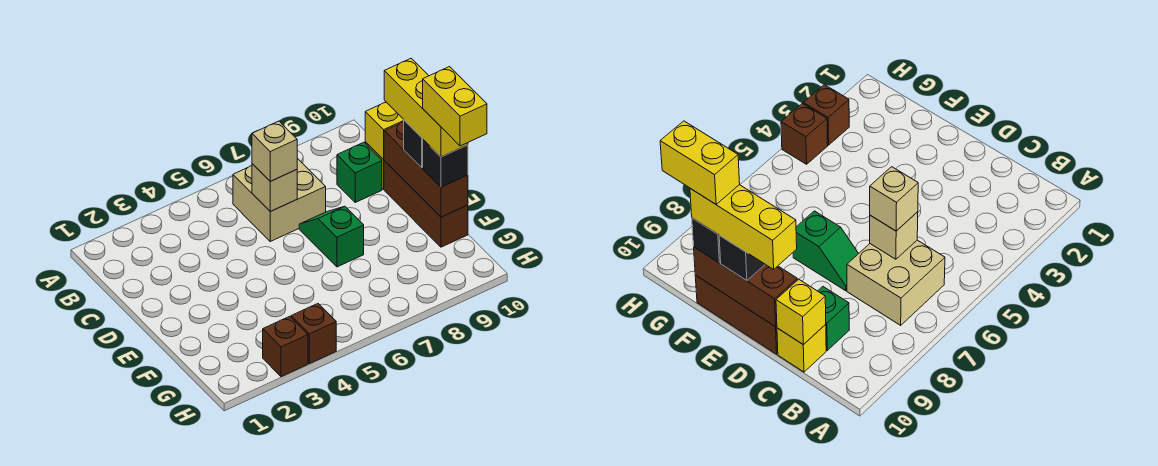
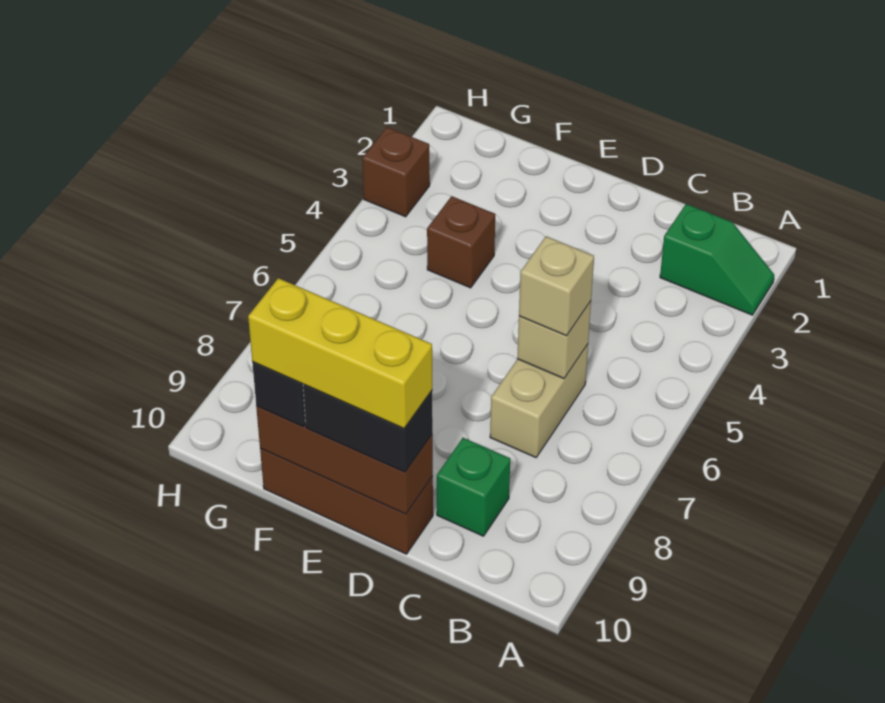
tan brick B6:C7 level 1 -> tan brick C6:C7 level 1
yellow brick C10 level 1 -> none
yellow brick C10 level 2 -> none
green slope D7:E7 level 1 top E -> green slope A2:B2 level 1 top B
black brick E10 level 3 -> black brick D10:E10 level 3
yellow brick F10:G10 level 5 -> none
brown brick H4 level 1 -> brown brick F4 level 1

